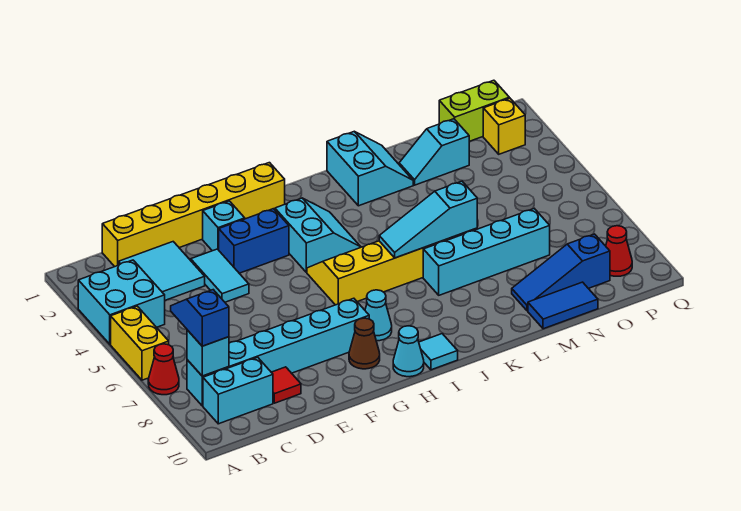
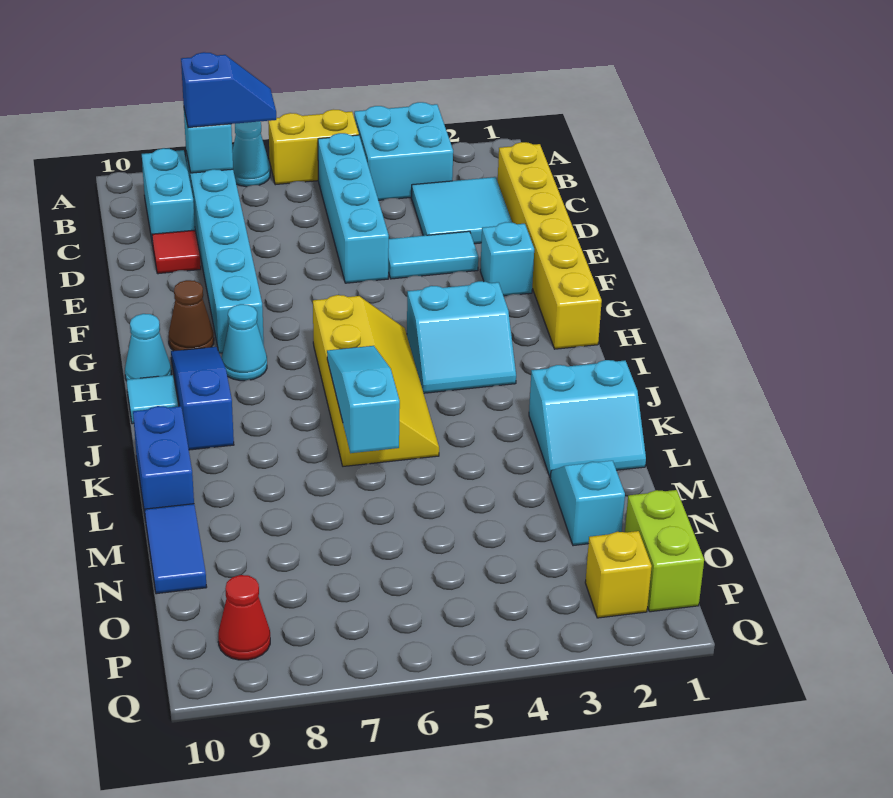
red cone A7 level 1 -> cyan cone A7 level 1
blue brick F3:G3 level 1 -> blue brick K10:L10 level 1
cyan brick K7:N7 level 1 -> cyan brick B5:E5 level 1
blue slope M9:O9 level 1 top O -> blue slope H9:J9 level 1 top J

